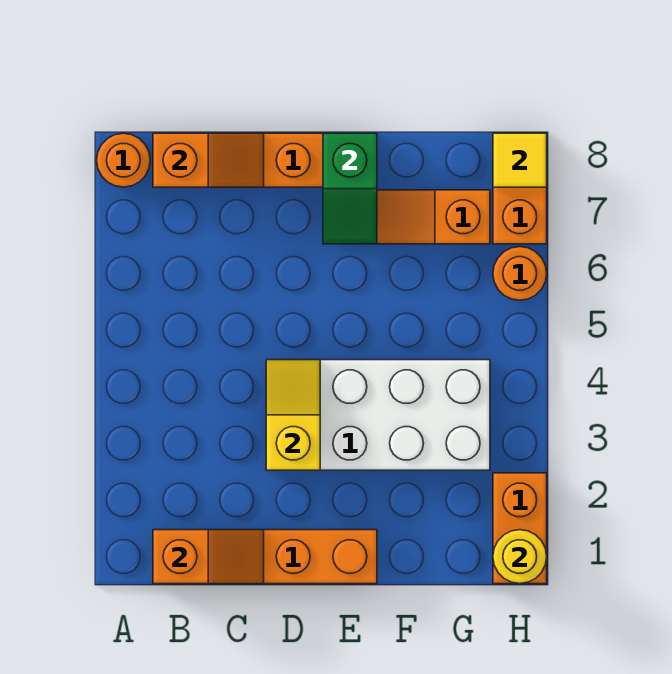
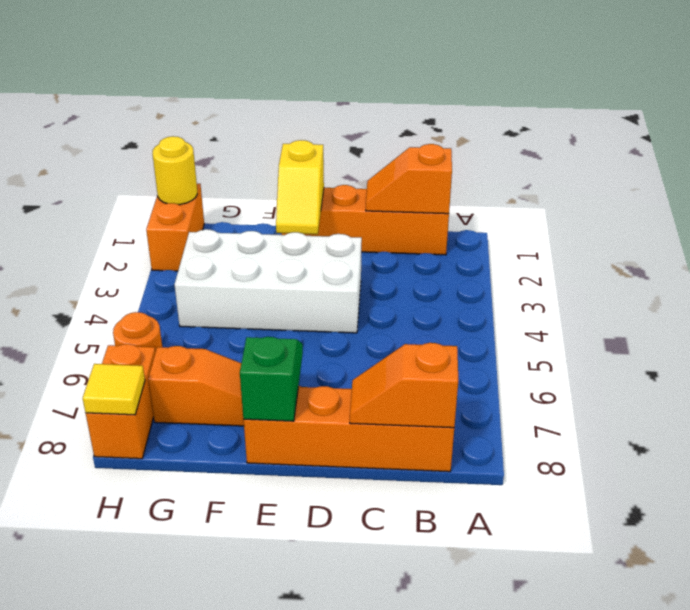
orange round brick A8 level 1 -> none
yellow slope D3:D4 level 2 top 3 -> yellow slope E1:E2 level 2 top 1

